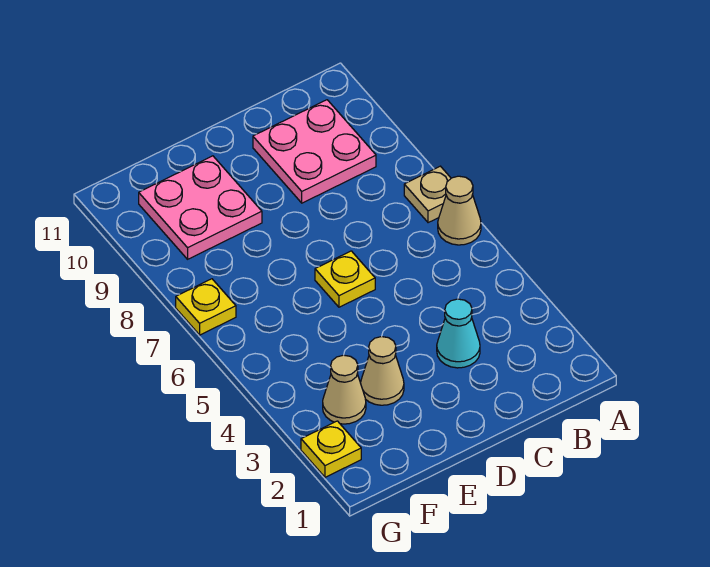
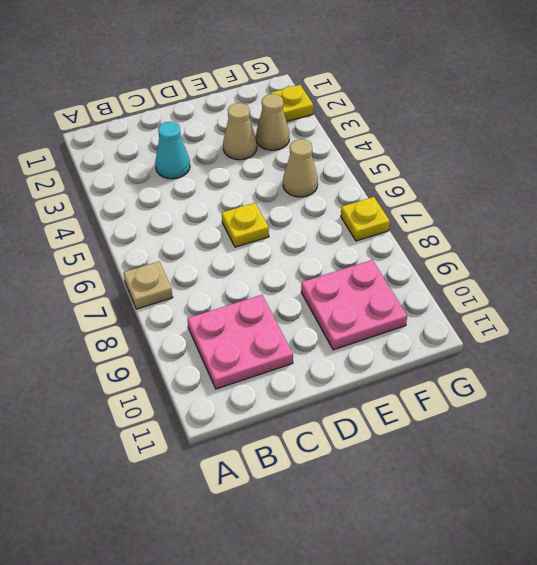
tan cone A6 level 1 -> tan cone F5 level 1

